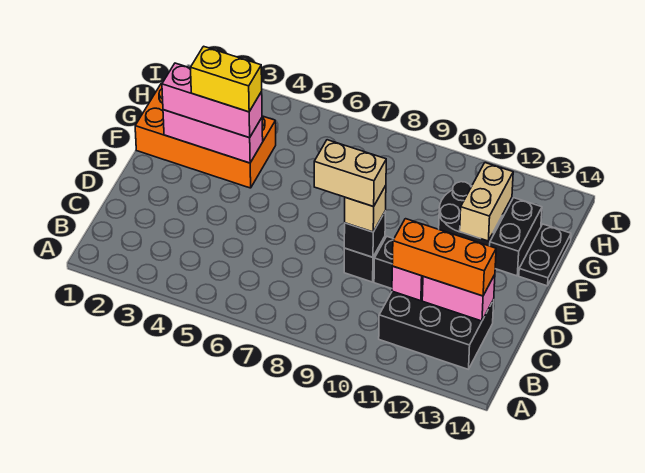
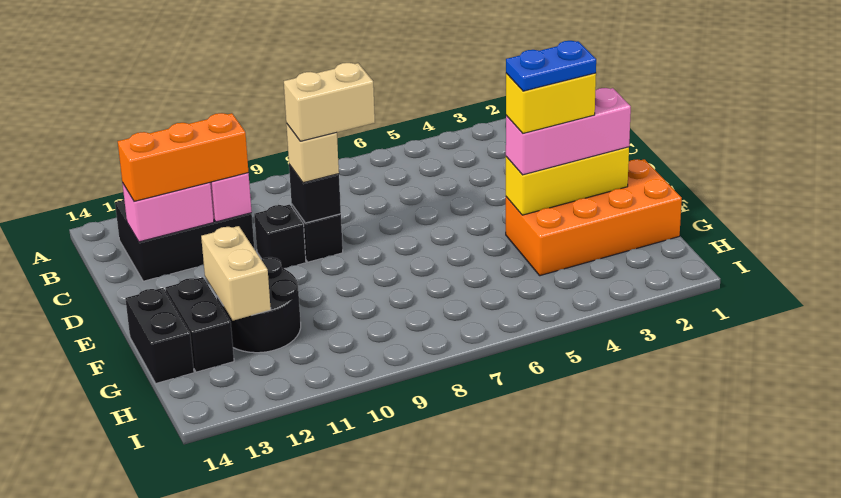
pink brick F2:F4 level 2 -> yellow brick F2:F4 level 2
none -> blue plate F3:F4 level 5
black plate F14:G14 level 1 -> black brick F14:G14 level 1

